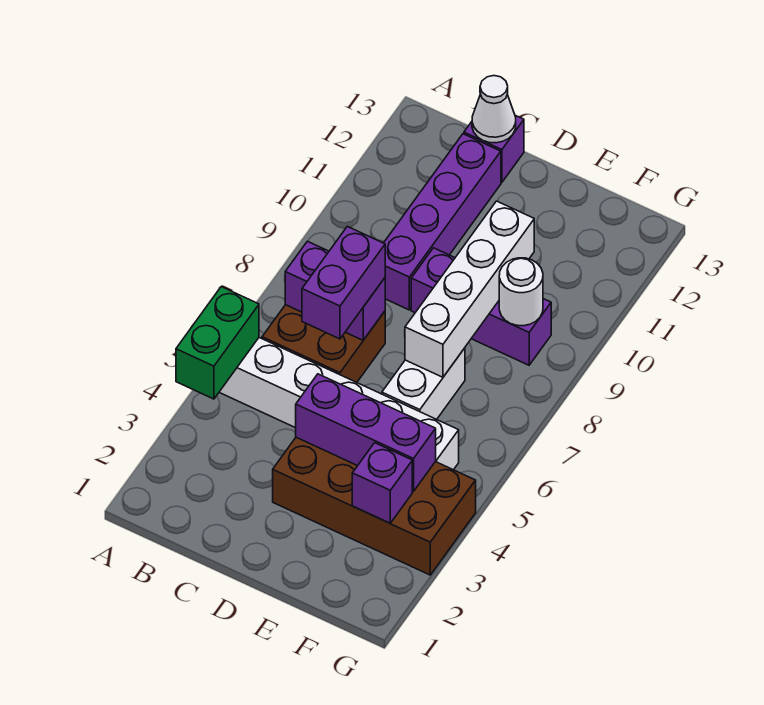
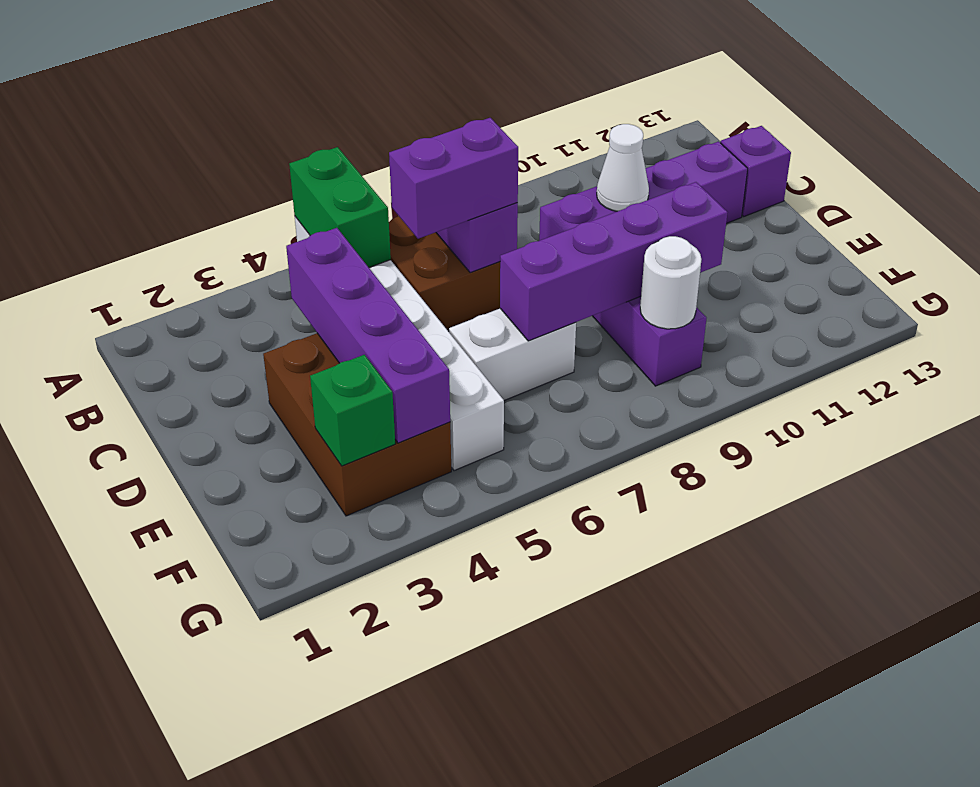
green brick A4:A5 level 2 -> green brick A5:B5 level 2
white cone C13 level 2 -> white cone C10 level 2
brown brick D3:G4 level 1 -> brown brick D3:F4 level 1
purple brick D4:F4 level 2 -> purple brick C4:F4 level 2
white brick E7:E10 level 2 -> purple brick E7:E10 level 2
purple brick F3 level 2 -> green brick F3 level 2

